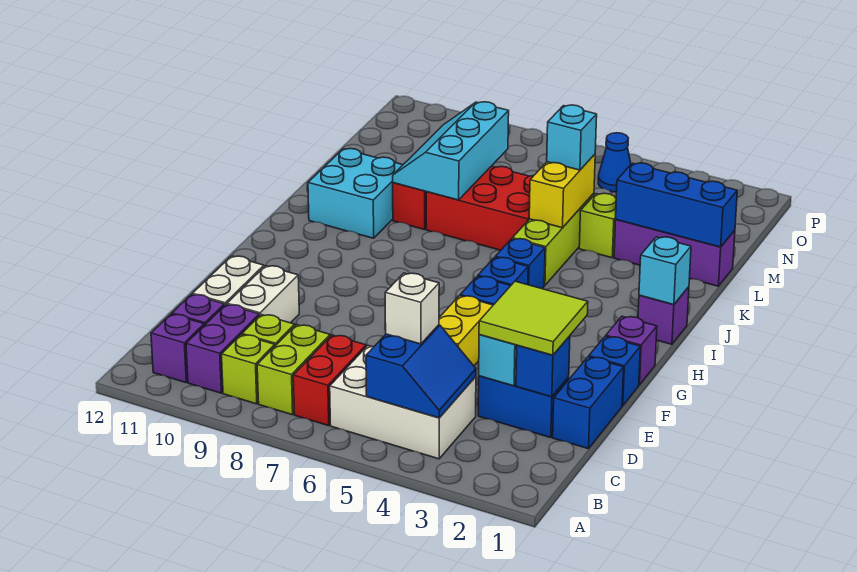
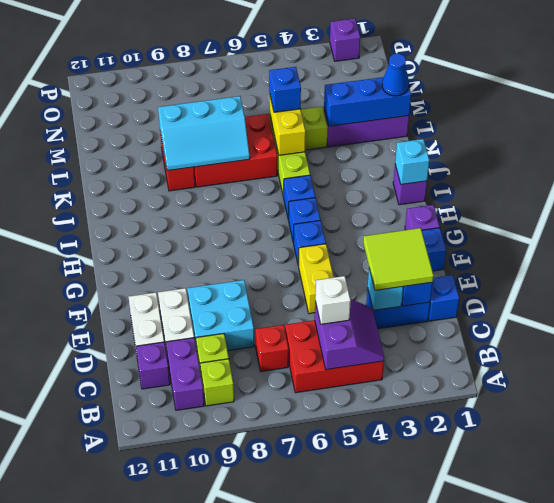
white brick B4:C6 level 1 -> red brick B4:C6 level 1
blue slope B4:C5 level 2 top 5 -> purple slope B4:C5 level 2 top 5
red brick B7:C7 level 1 -> red brick C7 level 1
lime brick B8:C8 level 1 -> none
purple brick B11 level 1 -> purple brick P2 level 1
blue brick D1:E1 level 1 -> blue brick D1 level 1
cyan brick J10:K11 level 1 -> cyan brick D8:E9 level 1
cyan slope K8:M9 level 2 top 8 -> cyan slope K7:L9 level 2 top L
cyan brick L5 level 3 -> blue brick L5 level 3
blue cone O5 level 1 -> blue cone L1 level 3

